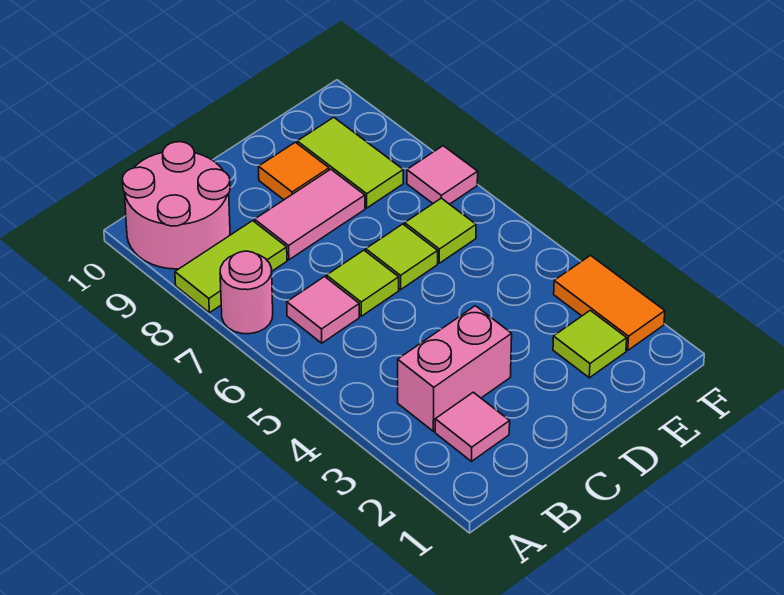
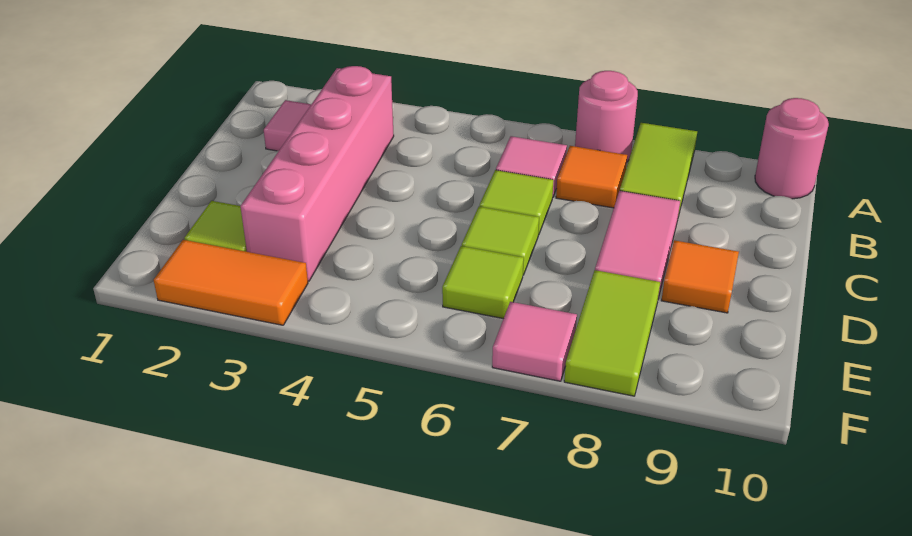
pink round brick A9:B10 level 1 -> pink round brick A10 level 1
pink brick B3:C3 level 1 -> pink brick B3:E3 level 1
none -> orange tile B7 level 1
lime tile E8:E9 level 1 -> lime tile E8:F8 level 1

